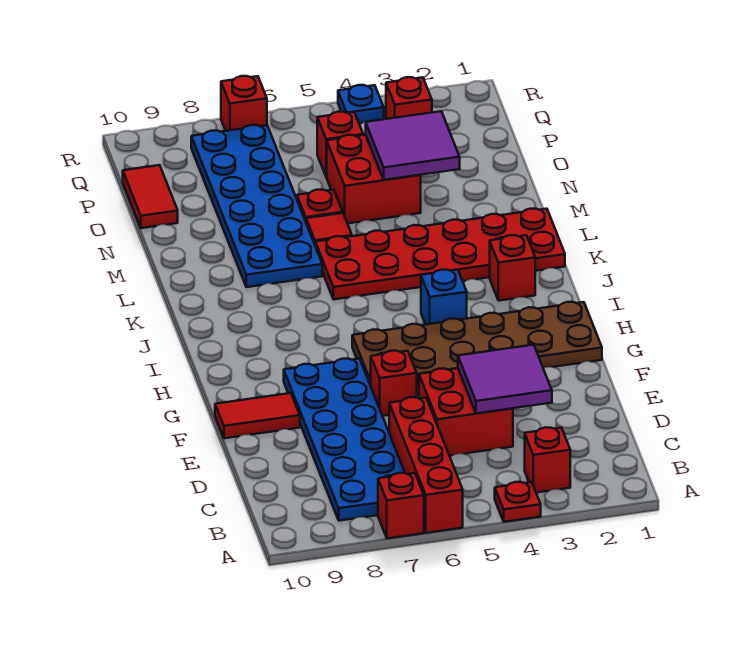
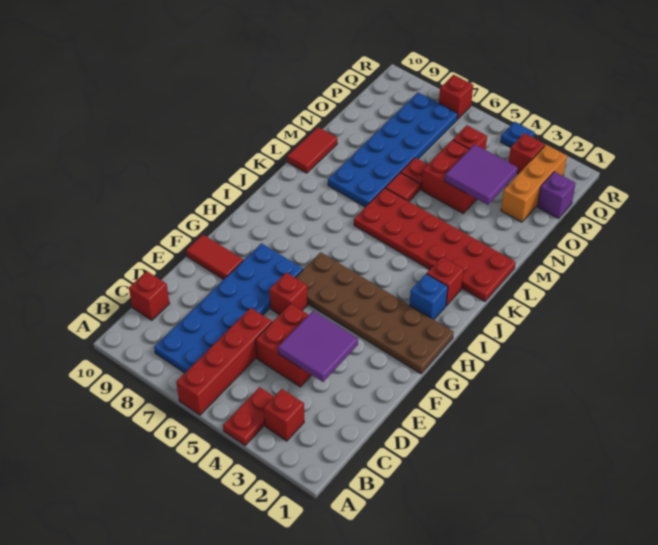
red plate A4 level 1 -> red plate A4:B4 level 1
red brick A7 level 1 -> red brick C10 level 1
blue brick I4 level 1 -> blue brick I2 level 1
none -> orange brick O2:Q2 level 1
red tile O10:P10 level 1 -> red tile L10:M10 level 1
none -> purple brick P1 level 1

